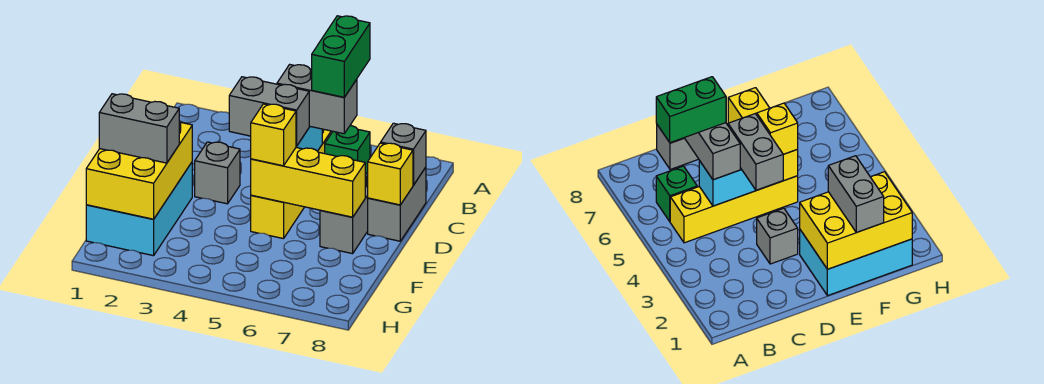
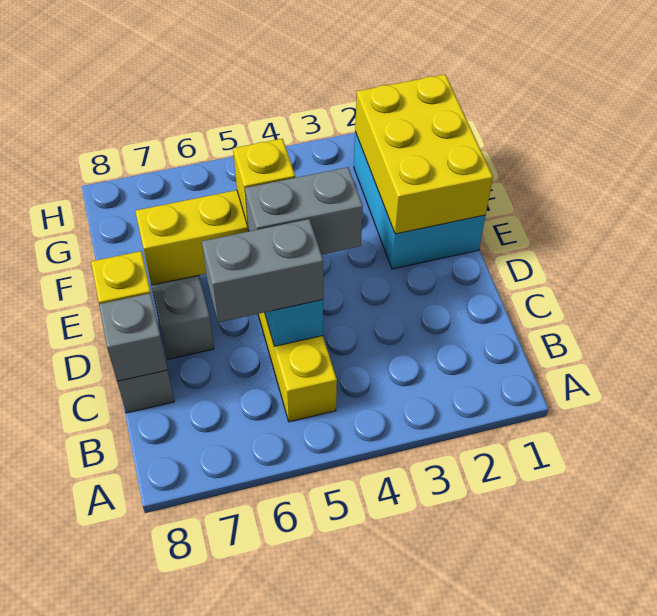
green brick B6 level 1 -> none
green brick B6:C6 level 4 -> none
grey brick D3 level 1 -> none
grey brick F1:F2 level 3 -> none

